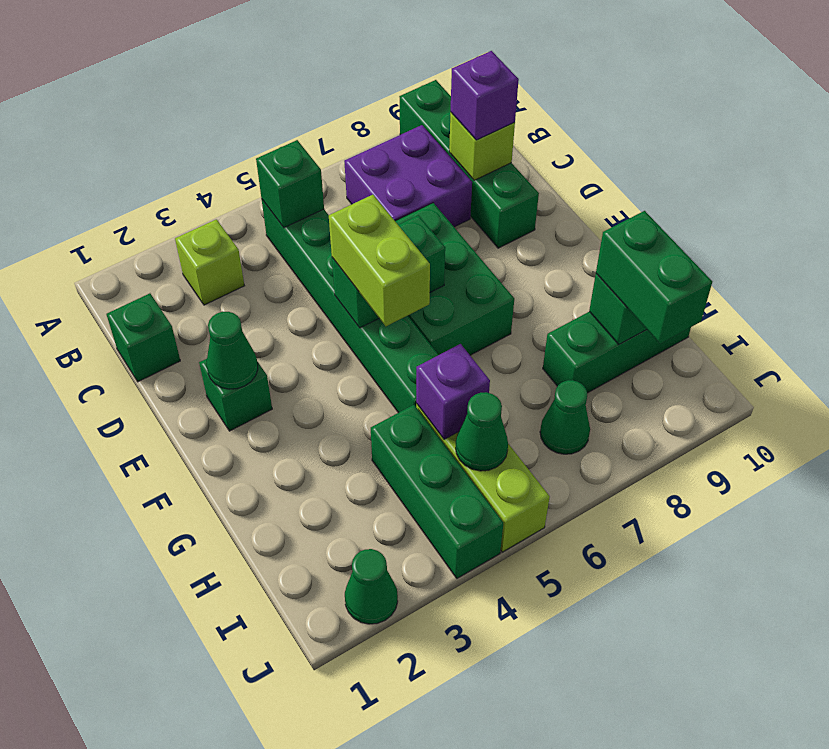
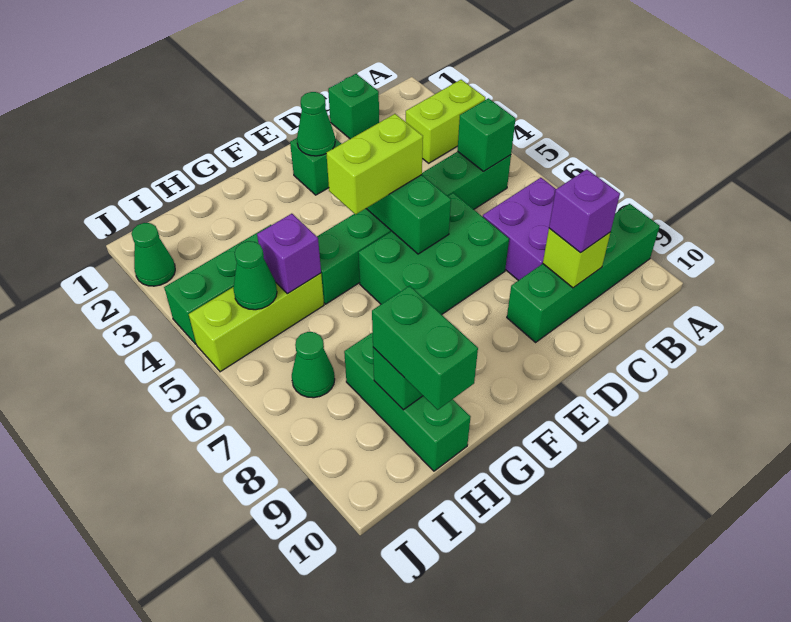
lime brick B3 level 1 -> lime brick A3:B3 level 1
green brick H9:I9 level 3 -> green brick H9:H10 level 3

